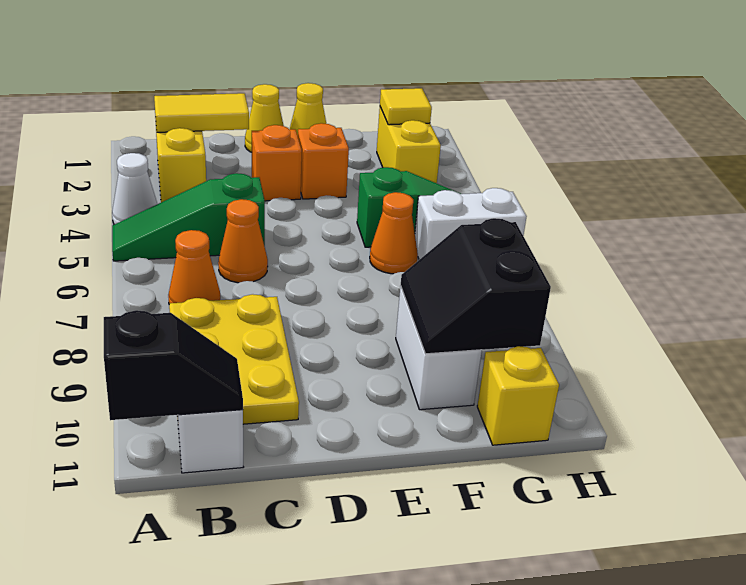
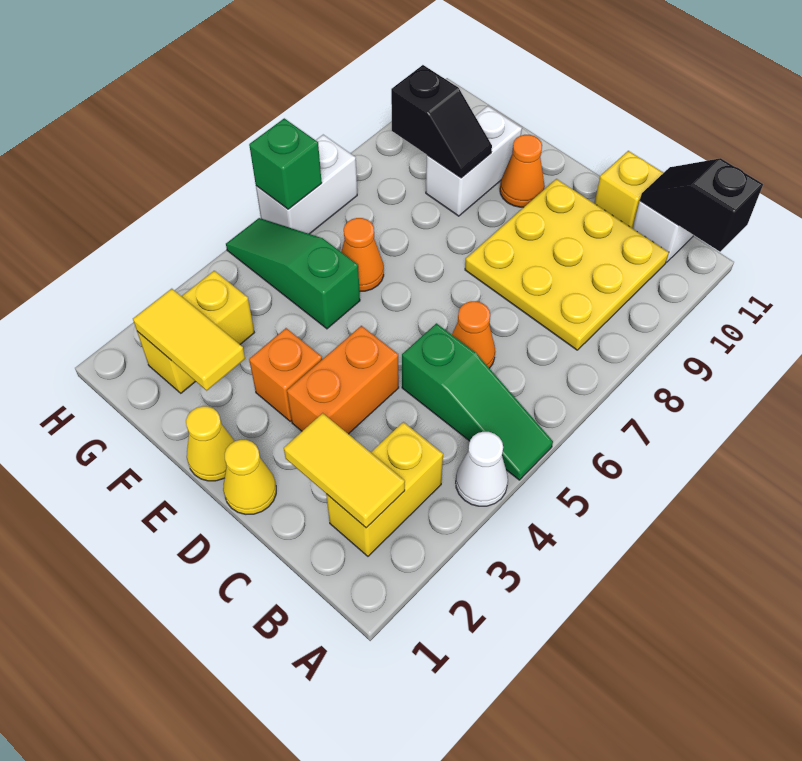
orange cone B7 level 1 -> orange cone E10 level 1
yellow plate B8:C10 level 1 -> yellow plate B8:D10 level 1
orange brick D3 level 1 -> orange brick D3:D4 level 1
black slope F9:G10 level 2 top G -> black slope F9:G9 level 2 top G
yellow tile G2 level 2 -> yellow tile F2:G2 level 2
white brick G6:H6 level 1 -> white brick H6:H7 level 1
yellow brick G11 level 1 -> yellow brick C11 level 1
none -> green brick H6 level 2

